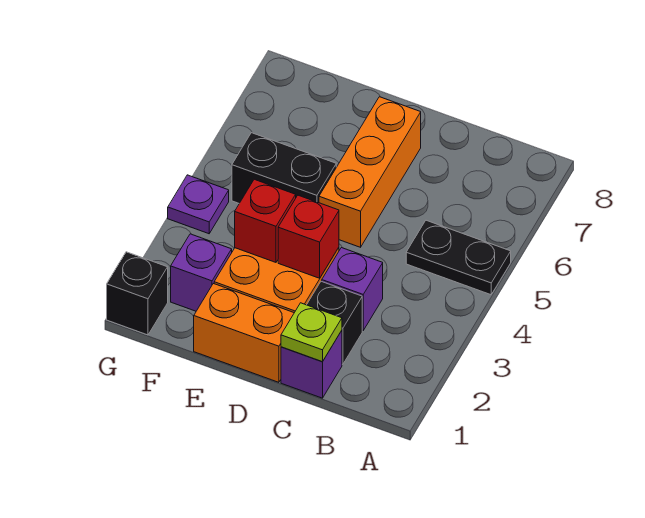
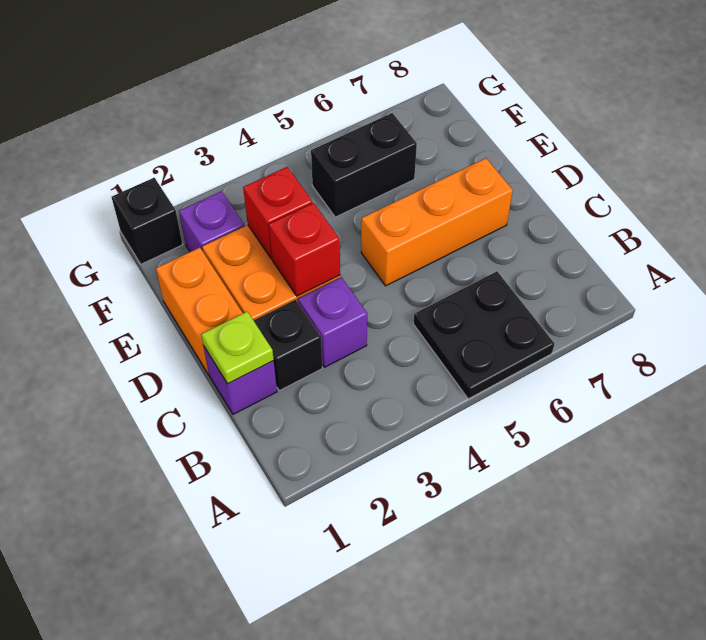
black plate A5:B5 level 1 -> black plate A5:B6 level 1
black brick E5:F5 level 1 -> black brick F5:F6 level 1
purple plate G4 level 1 -> none

